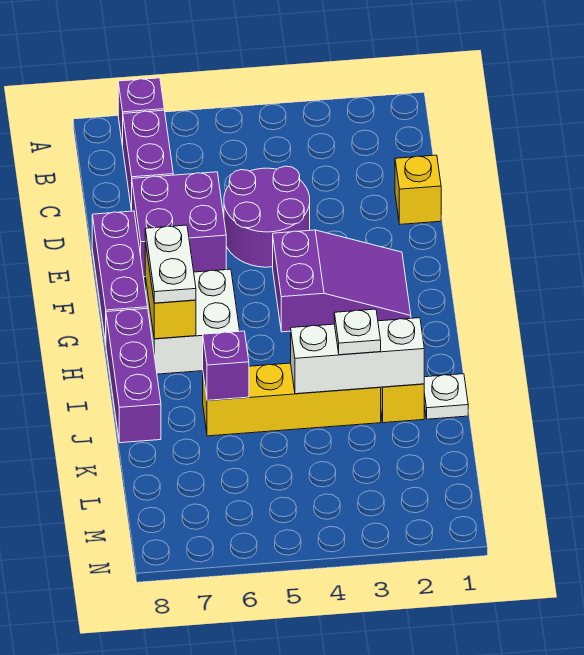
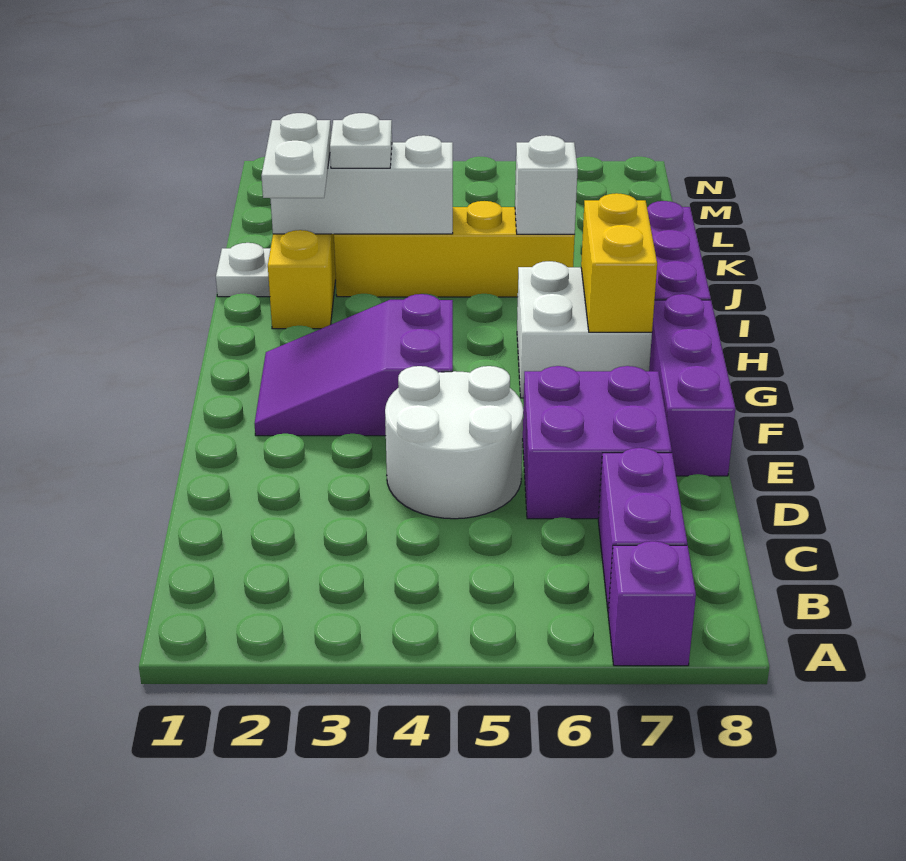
yellow brick D1 level 1 -> none
purple round brick D4:E5 level 1 -> white round brick D4:E5 level 1
white plate G7:H7 level 3 -> white plate I2:J2 level 3
purple brick J6 level 2 -> white brick J6 level 2

